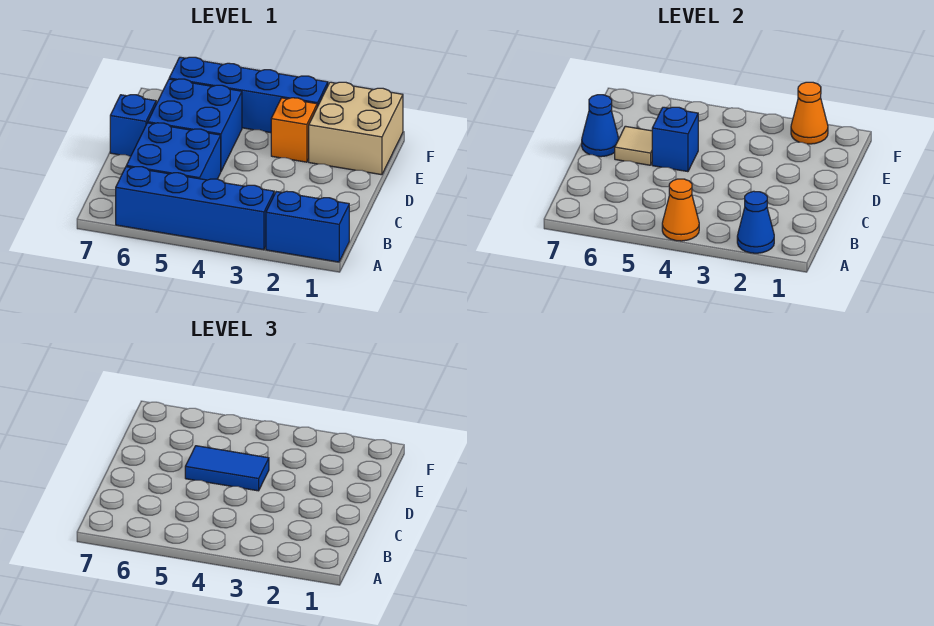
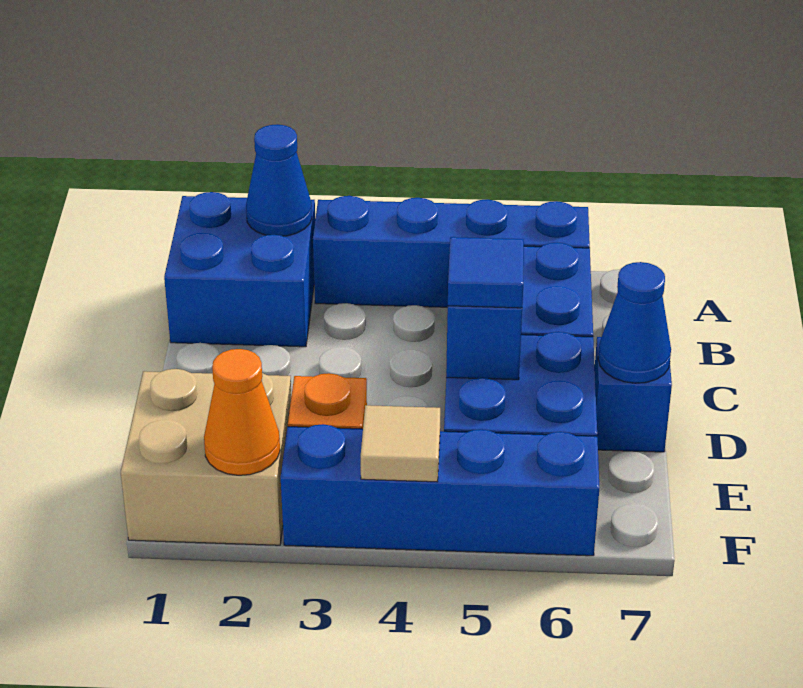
blue brick A1:A2 level 1 -> blue brick A1:B2 level 1
orange cone A4 level 2 -> none
blue tile D4:D5 level 3 -> blue tile D5 level 3
tan tile D6 level 2 -> tan tile F4 level 2

